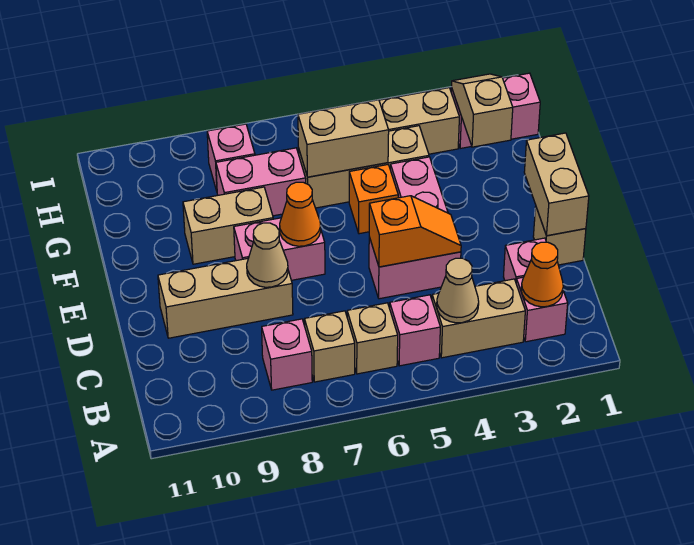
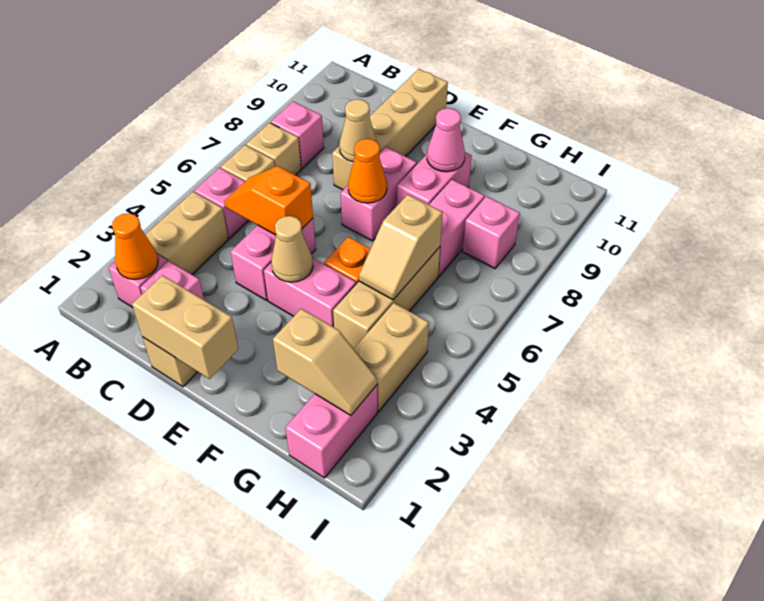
tan cone B4 level 2 -> tan cone E4 level 2
orange slope D4:D5 level 2 top 5 -> orange slope C5:D5 level 2 top D
tan brick D8:D10 level 1 -> tan brick D8:D11 level 1
tan brick F8:F9 level 1 -> pink brick F8:F9 level 1
none -> pink cone F9 level 2
tan brick G5:G6 level 2 -> tan slope G5:G6 level 2 top 6

